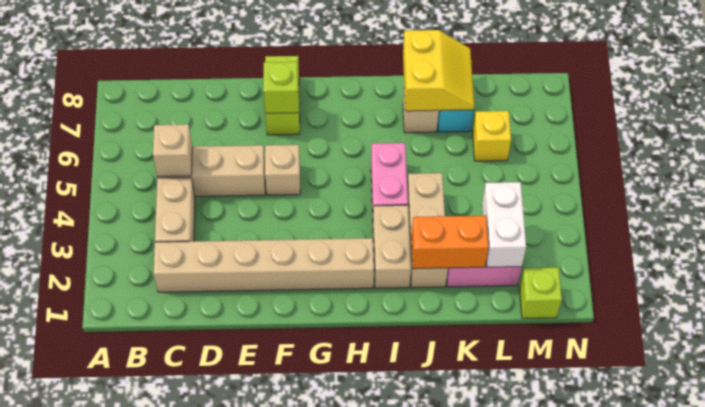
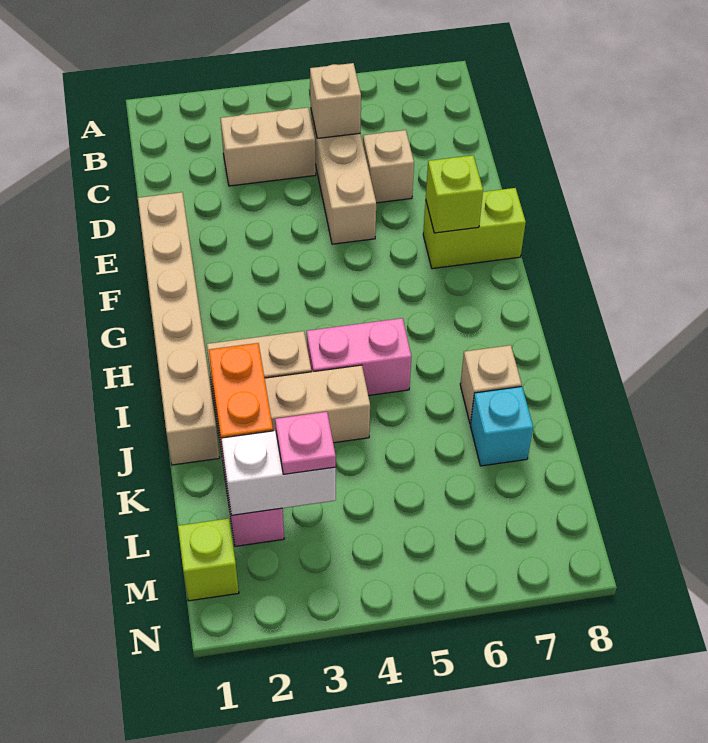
tan brick C2:H2 level 1 -> tan brick E1:J1 level 1
tan brick F5 level 1 -> tan brick D6 level 1
yellow slope J7:K8 level 2 top J -> none
none -> pink plate L3 level 3
yellow brick L6 level 1 -> none

